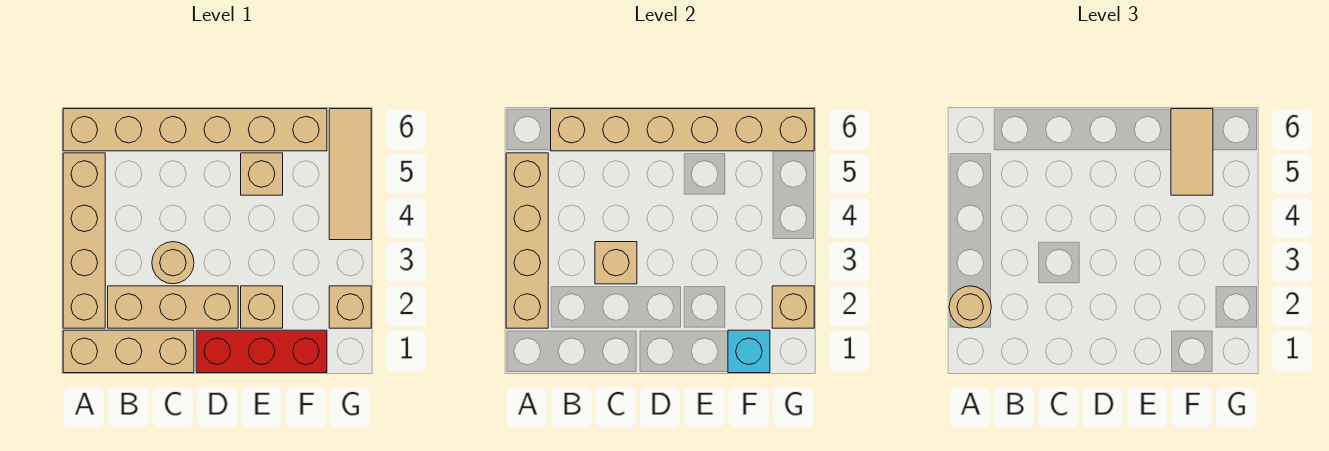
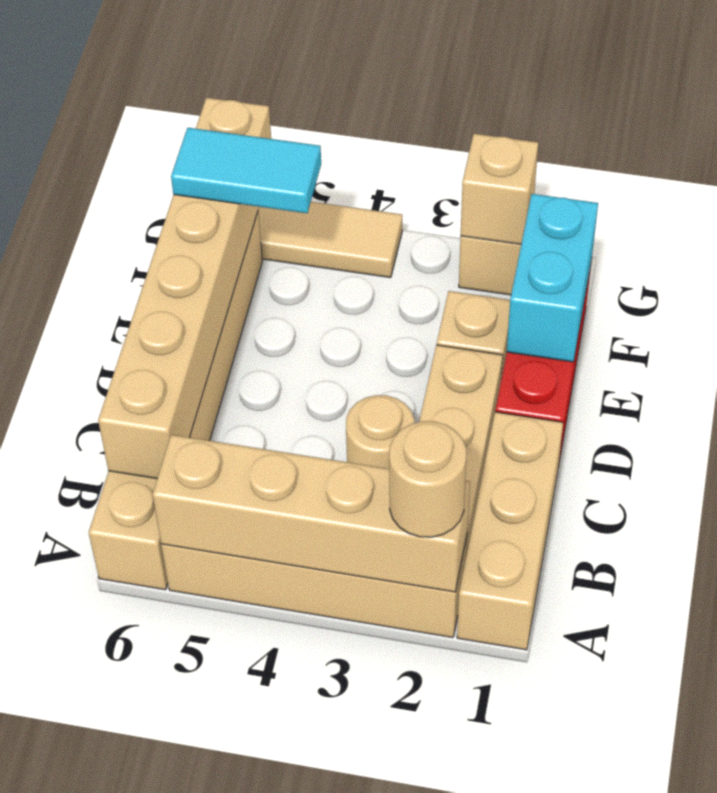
tan brick C3 level 2 -> none
tan brick E5 level 1 -> none
cyan brick F1 level 2 -> cyan brick E1:F1 level 2
tan tile F5:F6 level 3 -> cyan tile F5:F6 level 3

